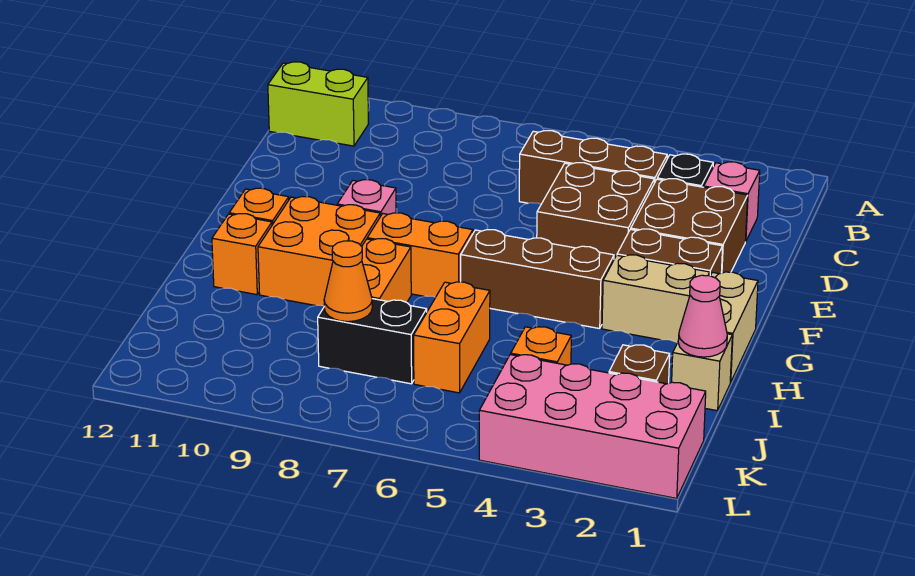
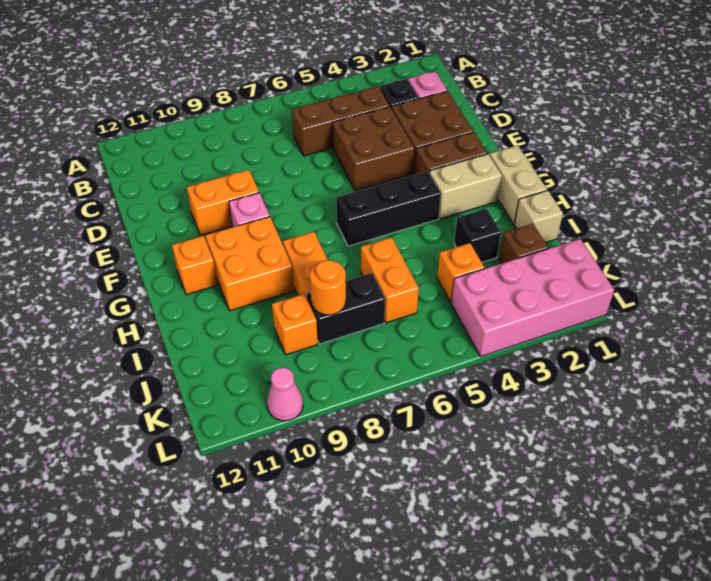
lime brick B11:B12 level 1 -> none
brown brick G4:G6 level 1 -> black brick G4:G6 level 1
orange brick G7:G8 level 1 -> orange brick E9:E10 level 1
orange brick H11 level 1 -> orange brick J9 level 1
pink cone I1 level 2 -> pink cone L10 level 1
none -> black brick I3 level 1
orange cone J8 level 2 -> orange round brick J8 level 2

